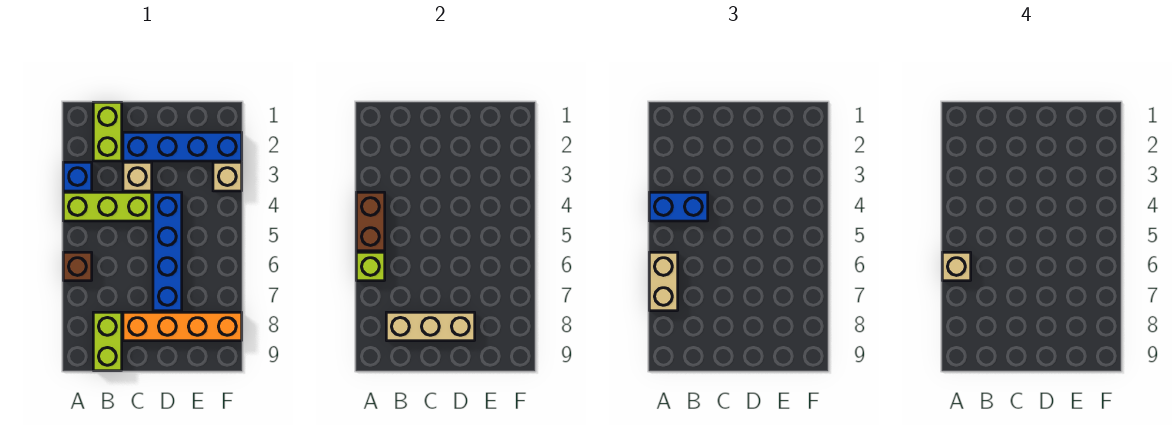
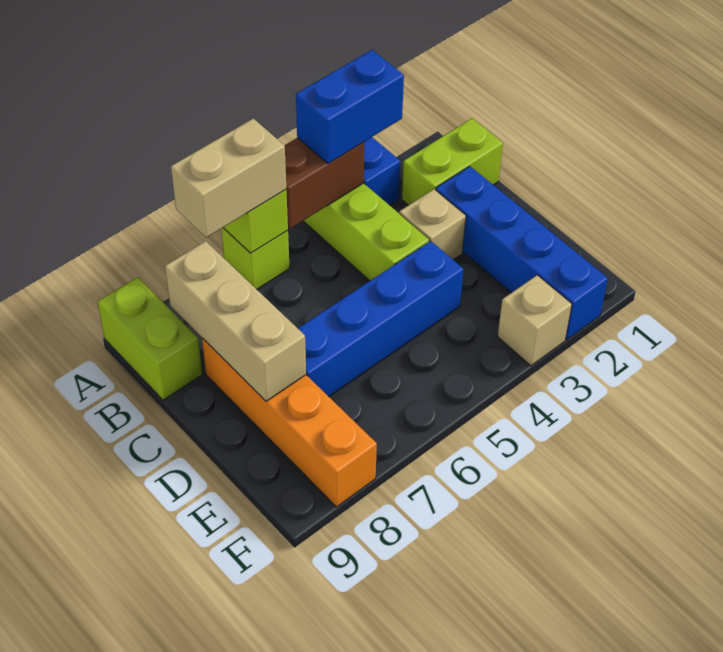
blue brick A4:B4 level 3 -> blue brick A3:A4 level 3
brown brick A6 level 1 -> lime brick A6 level 1
tan brick A6 level 4 -> none
lime brick B8:B9 level 1 -> lime brick A9:B9 level 1

